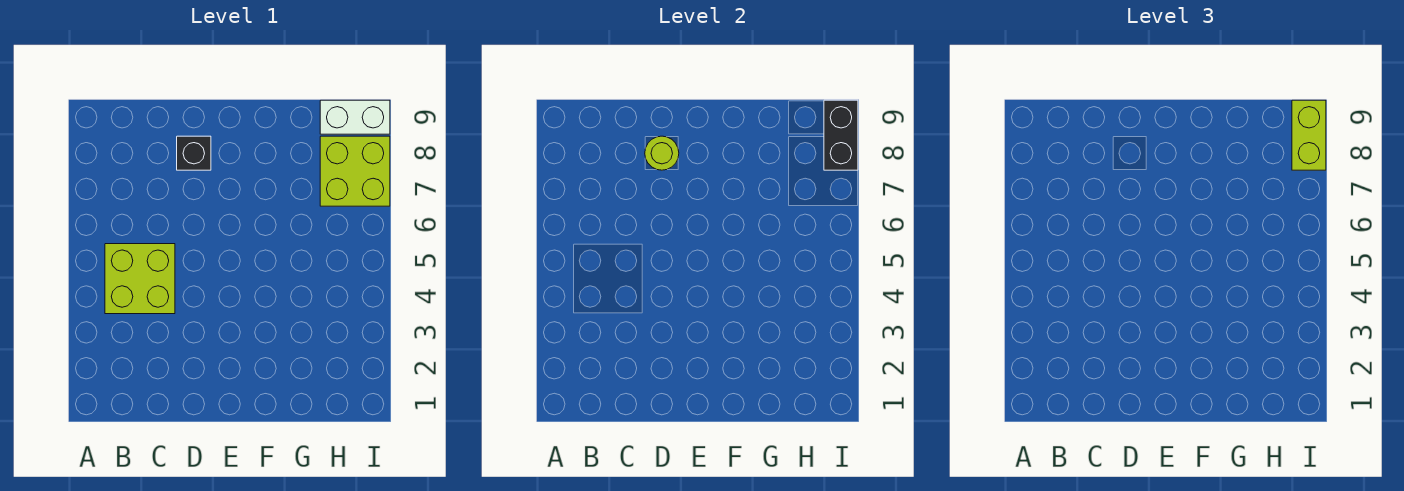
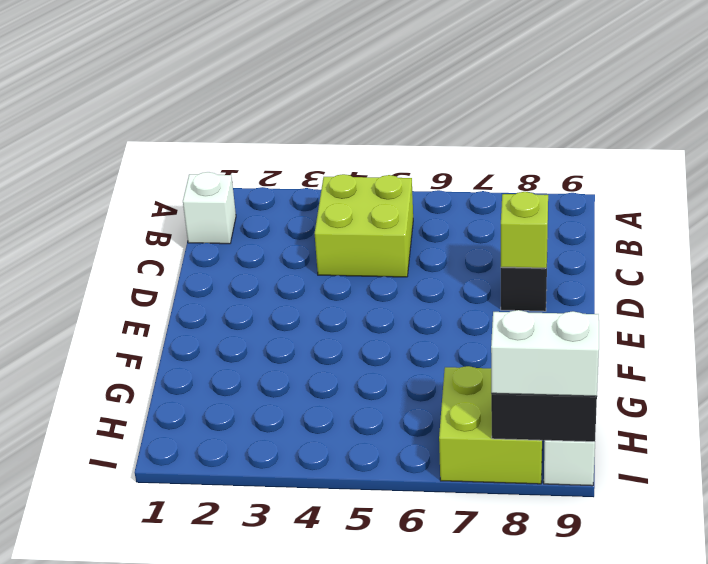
none -> white brick B1 level 1
lime round brick D8 level 2 -> lime brick D8 level 2
lime brick I8:I9 level 3 -> white brick I8:I9 level 3

